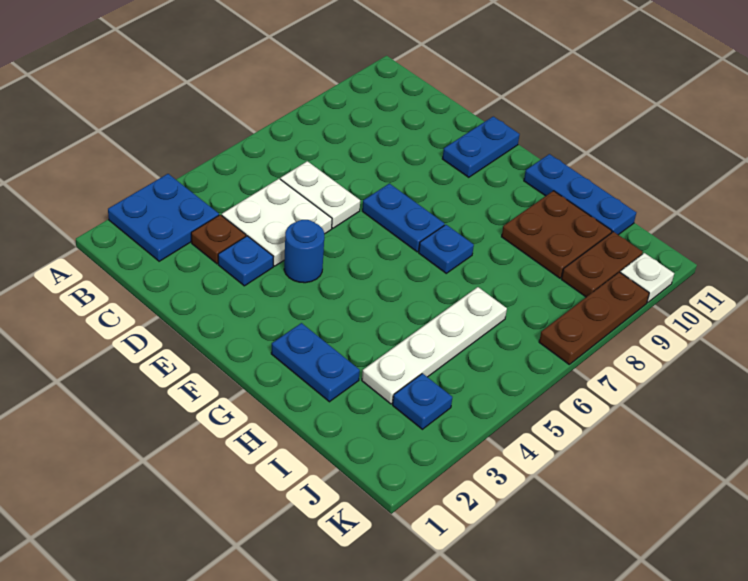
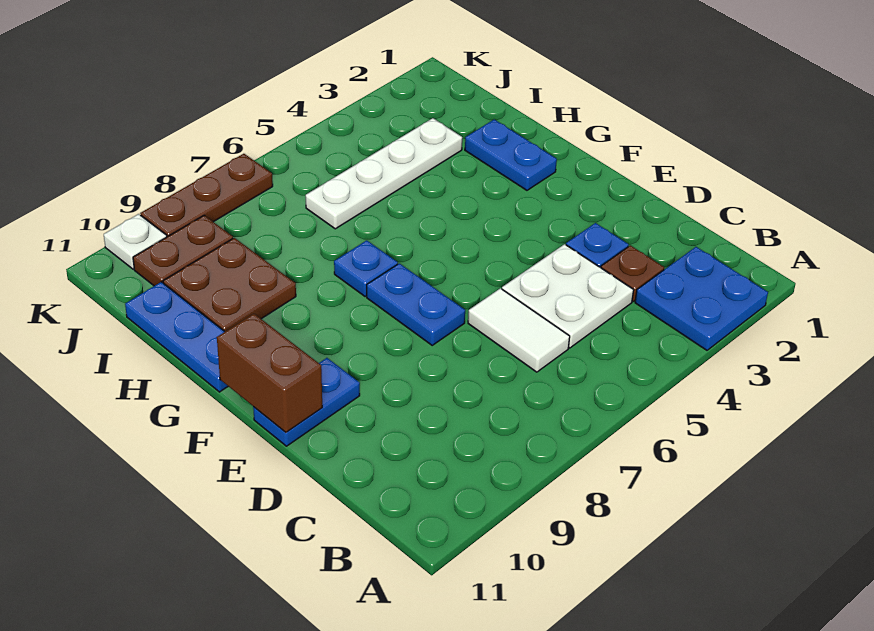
white plate C6:D6 level 1 -> white tile C6:D6 level 1
blue round brick E4 level 1 -> none
none -> brown brick E11:F11 level 2
blue plate J3 level 1 -> none

